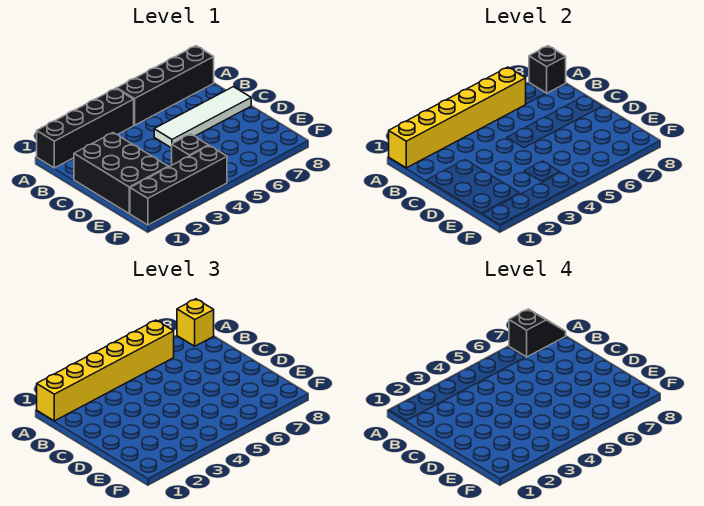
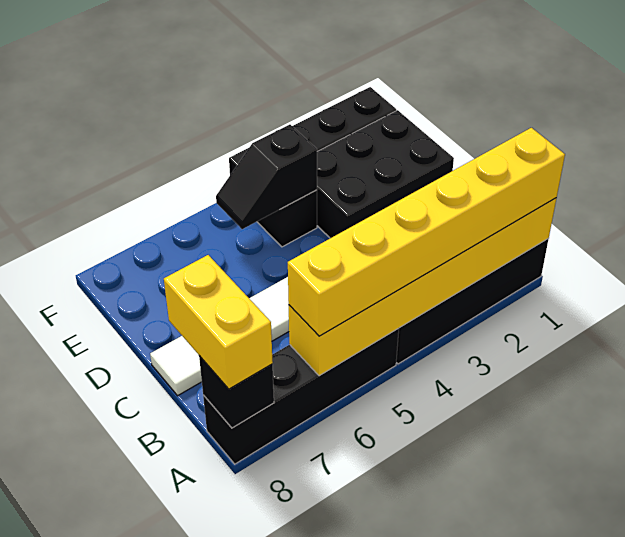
black slope A7:A8 level 4 top 7 -> black slope E4:E5 level 2 top 4
yellow brick A8 level 3 -> yellow brick A8:B8 level 3
black brick C1:E2 level 1 -> black brick D1:E3 level 1

